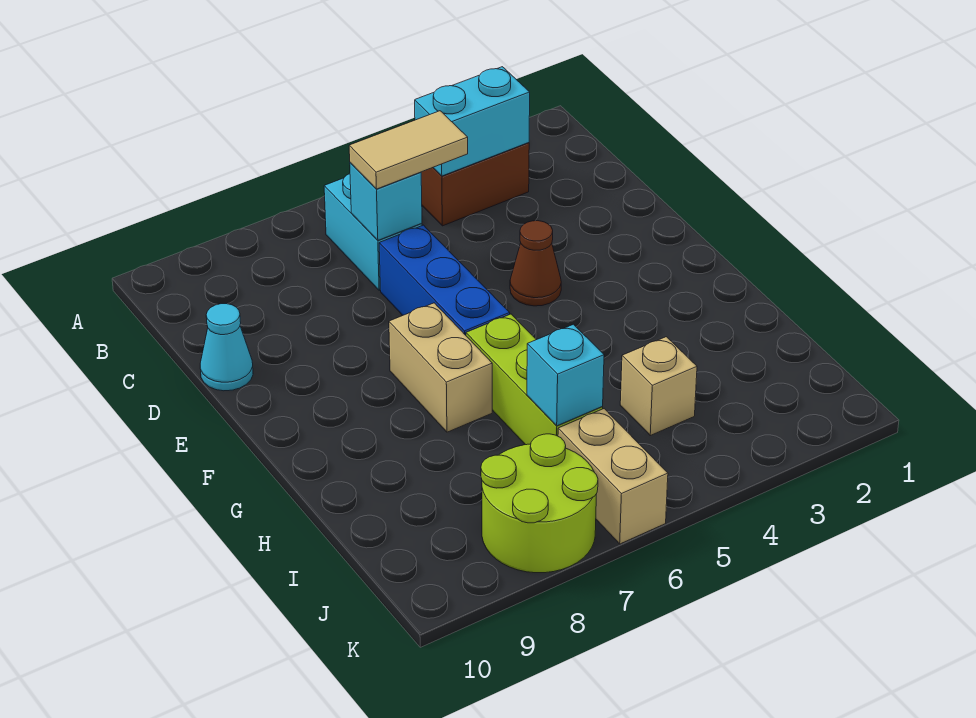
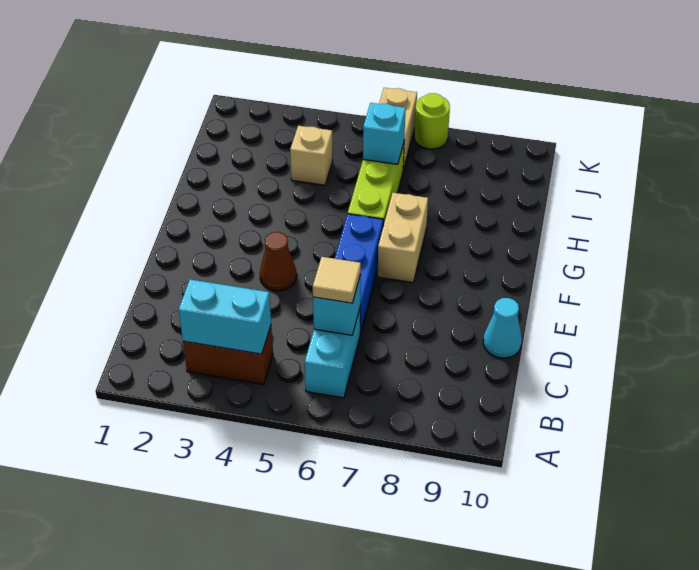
tan tile C5:C6 level 3 -> tan tile C6 level 3
lime round brick J7:K8 level 1 -> lime round brick K7 level 1

